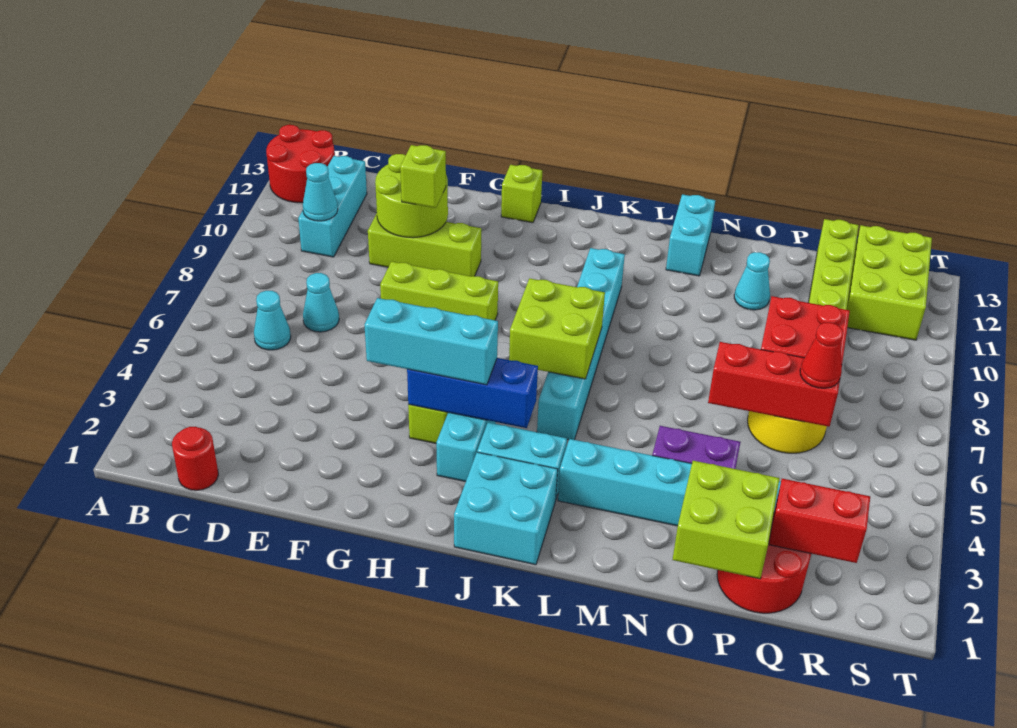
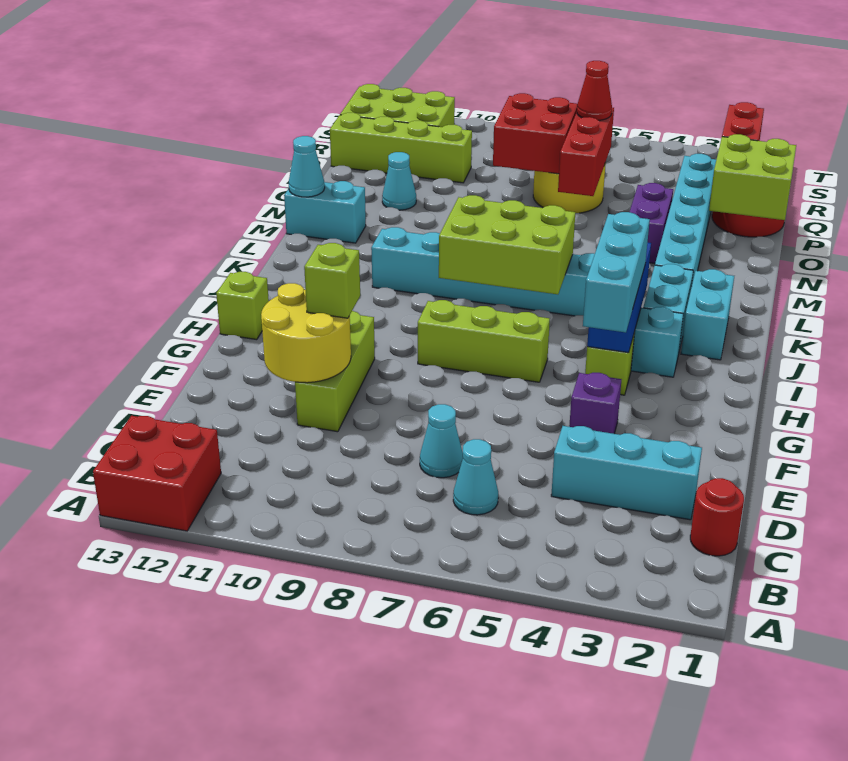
red round brick A12:B13 level 1 -> red brick A12:B13 level 1
cyan brick C10:C12 level 1 -> cyan brick D2:D4 level 1
cyan cone C10 level 2 -> cyan cone M13 level 2
lime round brick E10:F11 level 2 -> yellow round brick E10:F11 level 2
none -> purple brick F4 level 1
lime brick F8:H8 level 1 -> lime brick H6:H8 level 1
cyan brick J1:K2 level 1 -> cyan brick J2:K2 level 1
lime brick J6:K7 level 2 -> lime brick J6:K8 level 2

